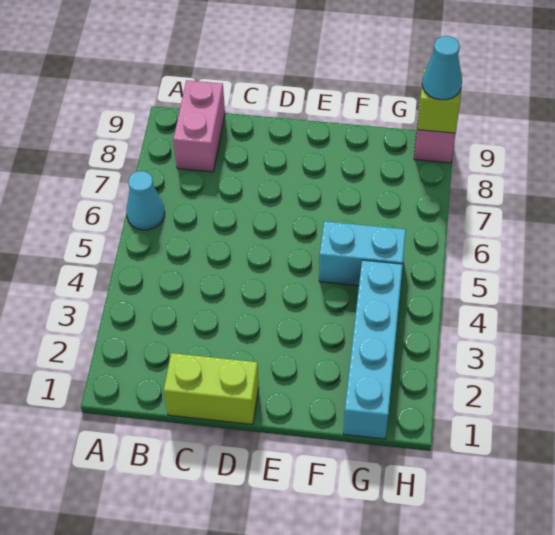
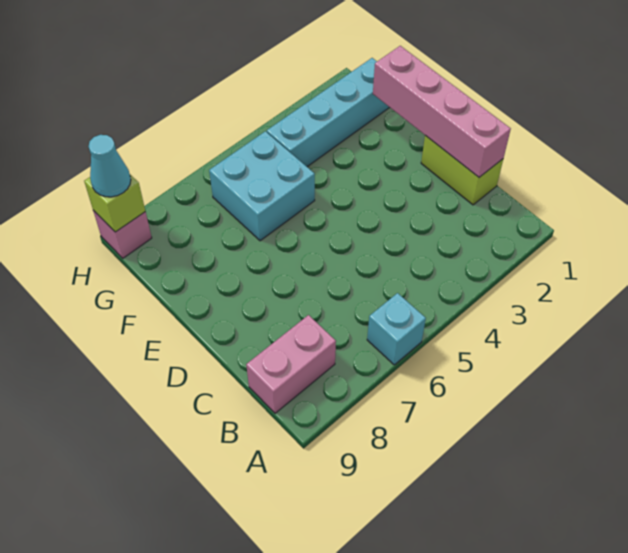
cyan cone A6 level 1 -> cyan brick A6 level 1
none -> pink brick C1:F1 level 2
cyan brick F5:G5 level 1 -> cyan brick F5:G6 level 1

